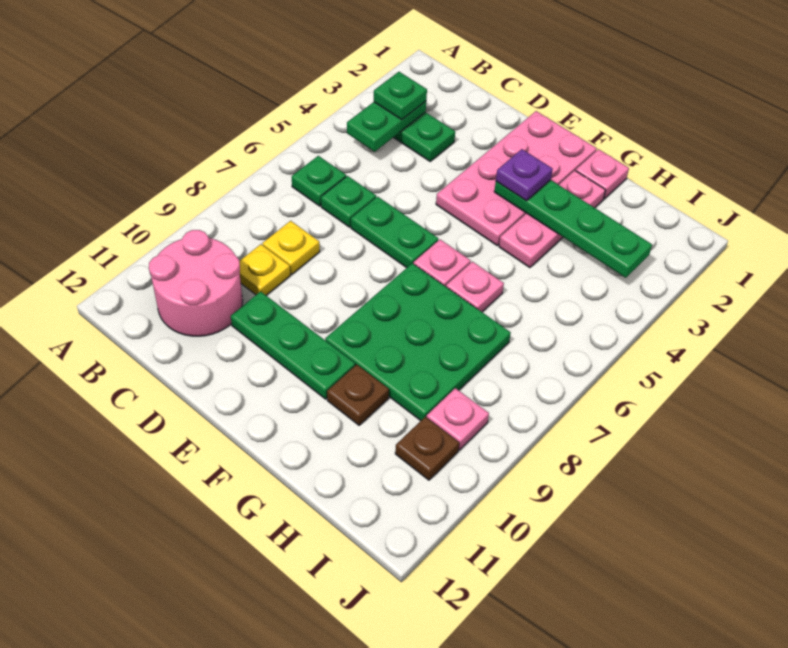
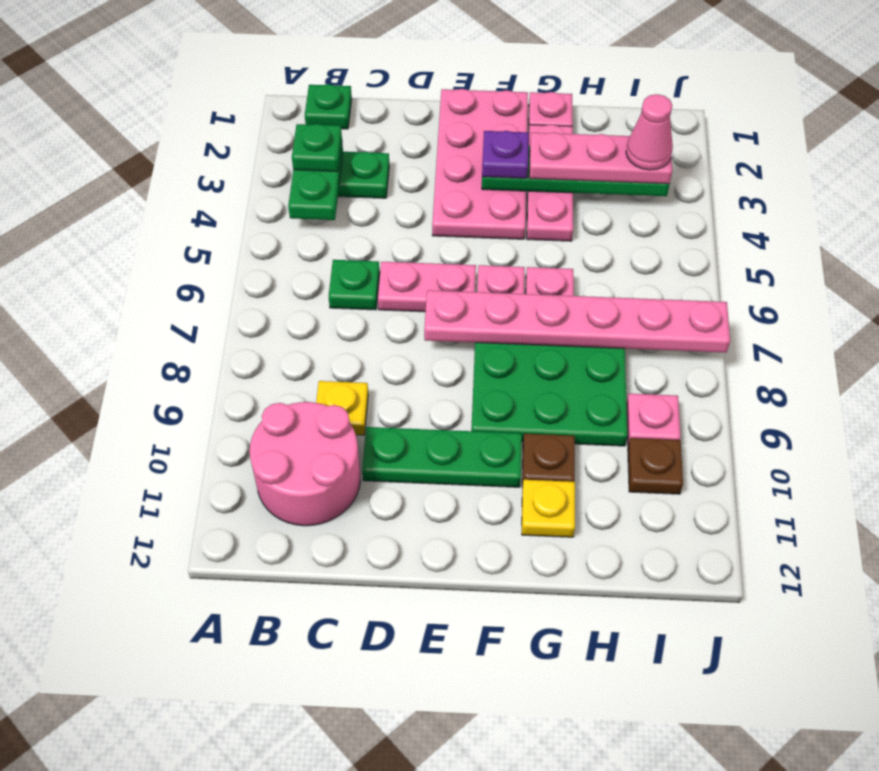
green plate B6 level 1 -> green plate B1 level 1
yellow plate C8 level 1 -> yellow plate G11 level 1
green plate D6:E6 level 1 -> pink plate D6:E6 level 1
none -> pink plate E7:J7 level 2
none -> pink plate G3:I3 level 3
none -> pink cone I3 level 4

